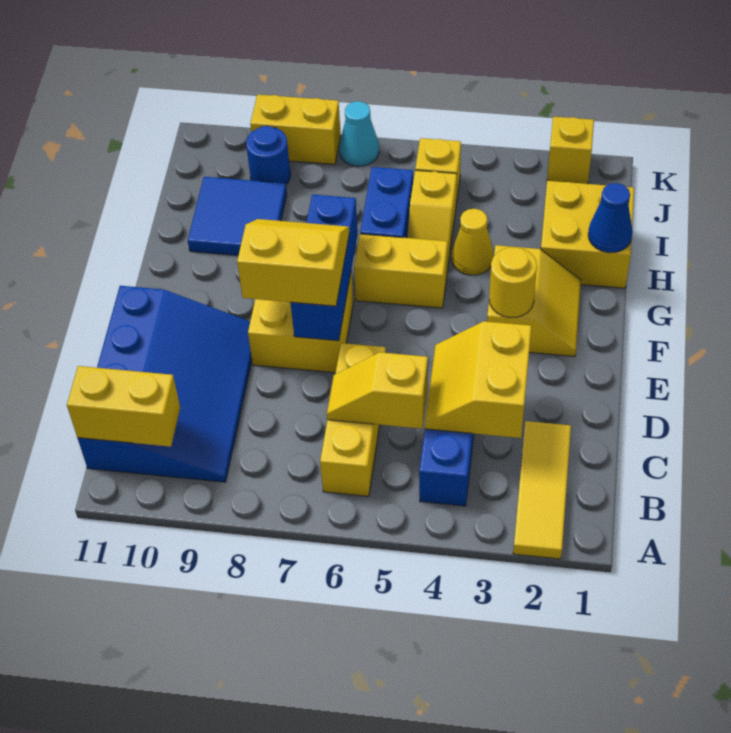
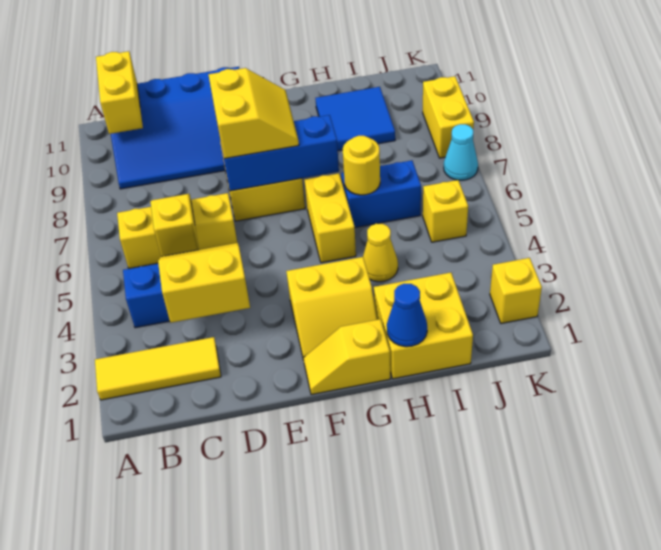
yellow round brick F3 level 2 -> yellow round brick H6 level 2
yellow slope H5:I5 level 1 top I -> yellow slope F1:G1 level 1 top G
blue round brick J9 level 1 -> none

